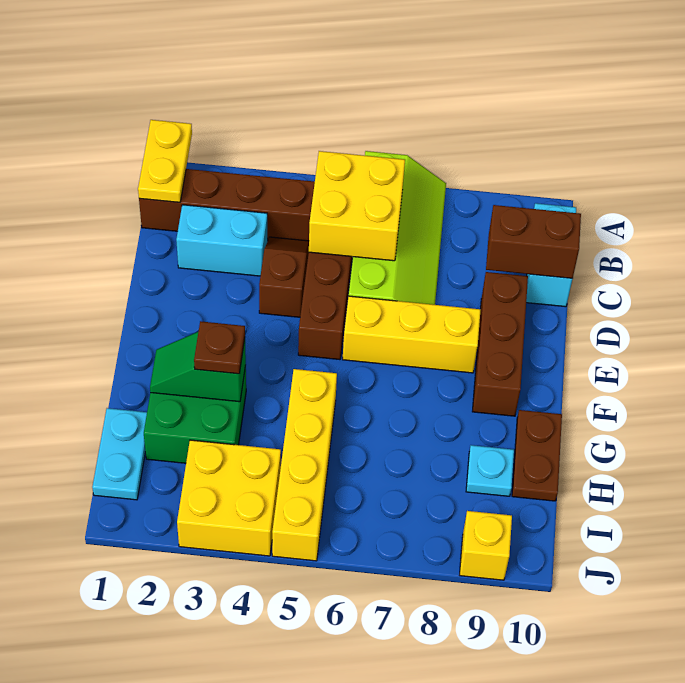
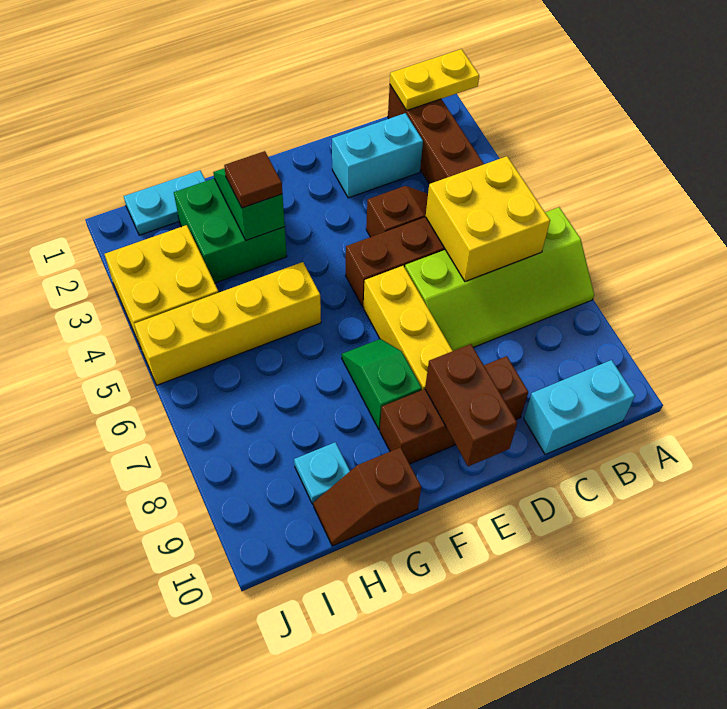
cyan brick C2:C3 level 1 -> cyan brick C2:D2 level 1
brown brick C9:C10 level 2 -> brown brick E9:E10 level 2
none -> green slope F7:F8 level 1 top 8
brown plate G3 level 3 -> brown tile G3 level 3
brown plate G10:H10 level 1 -> brown slope G10:H10 level 1 top G
yellow brick J9 level 1 -> none

